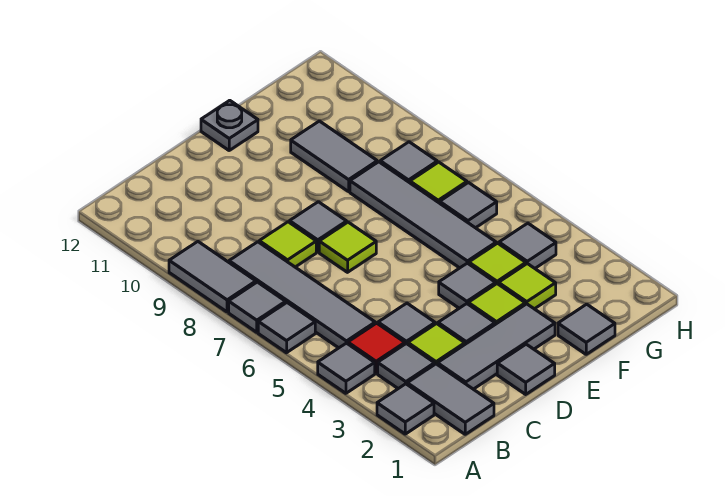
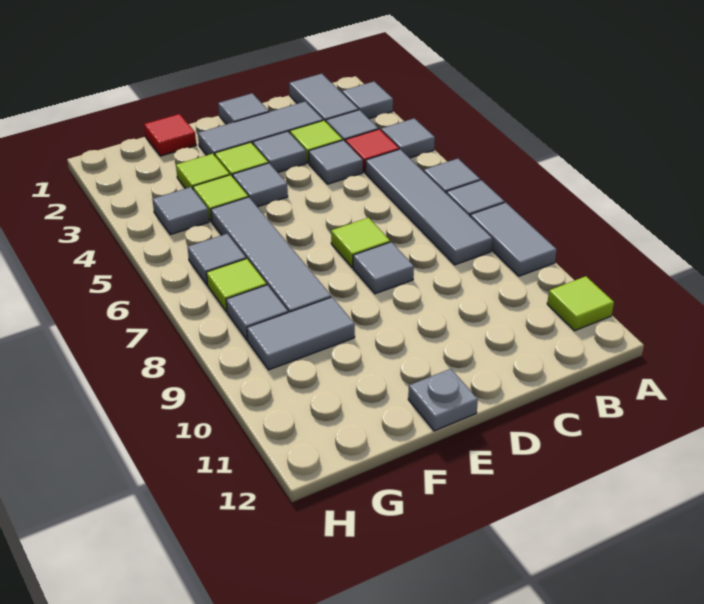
lime tile C8 level 1 -> lime tile A11 level 1
grey tile F1 level 1 -> red tile F1 level 1
grey tile F9:F10 level 1 -> grey tile F9:G9 level 1

